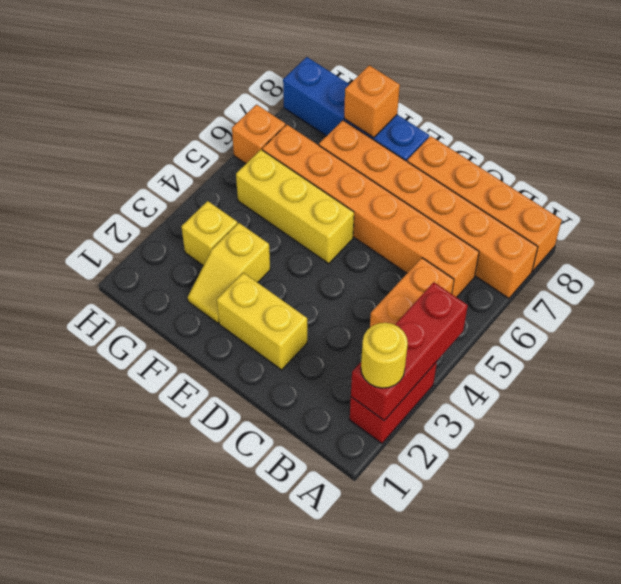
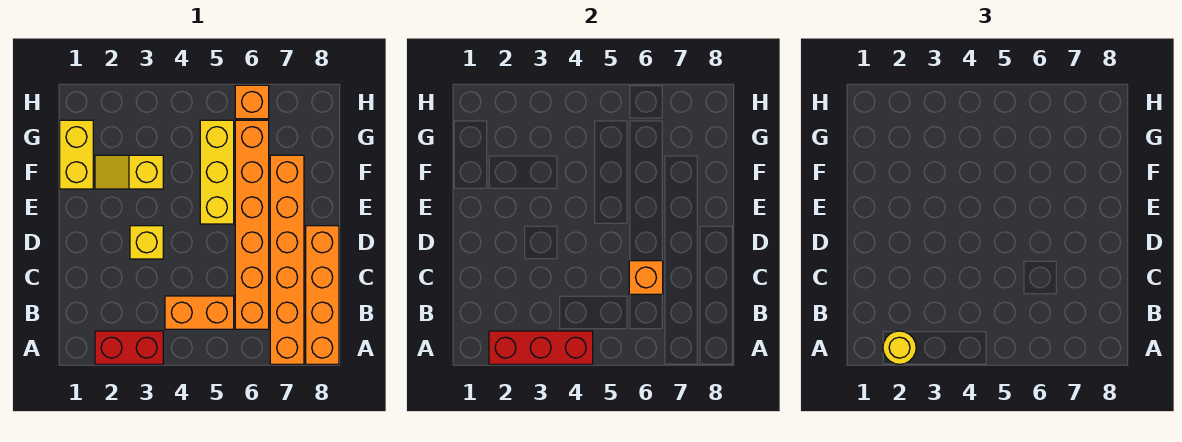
yellow brick D2:E2 level 1 -> yellow brick F1:G1 level 1
blue brick E8:H8 level 1 -> none
orange brick F8 level 2 -> orange brick C6 level 2
yellow brick G3 level 1 -> yellow brick D3 level 1

